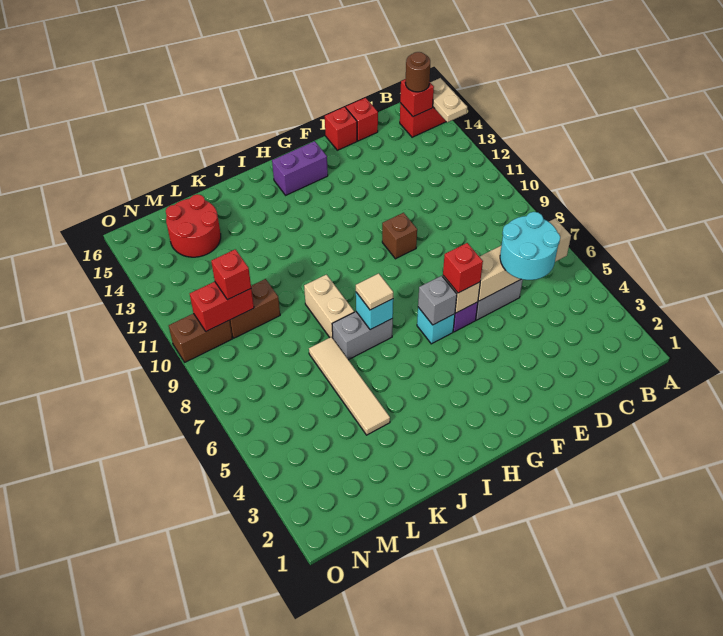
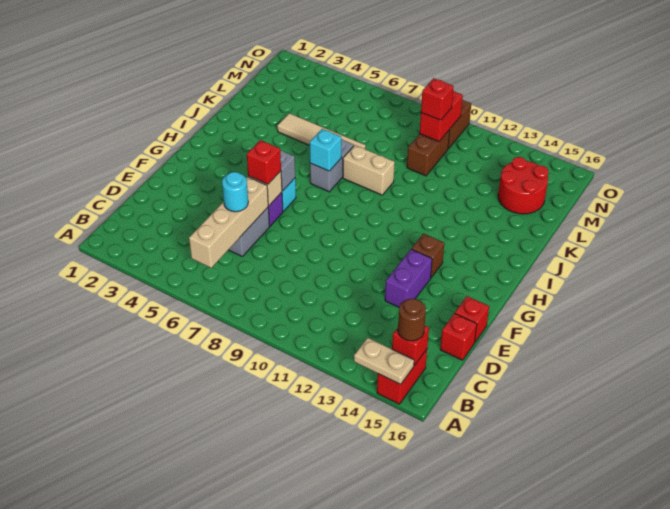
cyan round brick C5:D6 level 3 -> cyan round brick D6 level 3
brown brick F10 level 1 -> brown brick G13 level 1
purple brick G15:H15 level 1 -> purple brick E13:F13 level 1
tan tile I7 level 3 -> none

